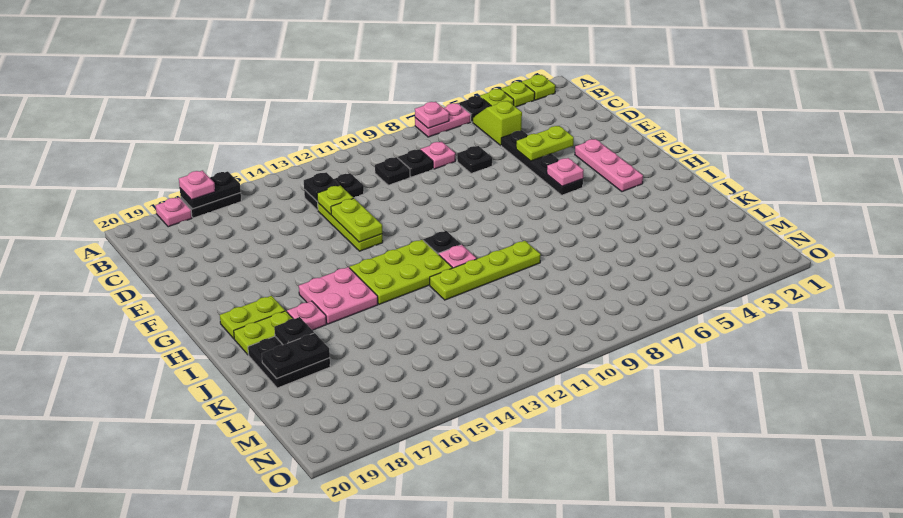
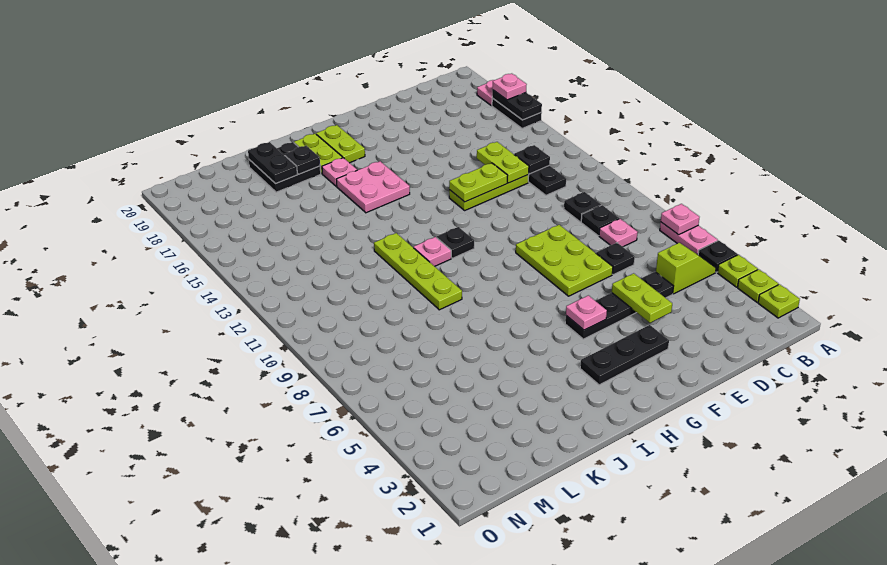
lime plate D13 level 2 -> lime plate D13:D14 level 2
pink plate F3:H3 level 1 -> black plate F3:H3 level 1
lime plate H12:I14 level 1 -> lime plate E7:F9 level 1

